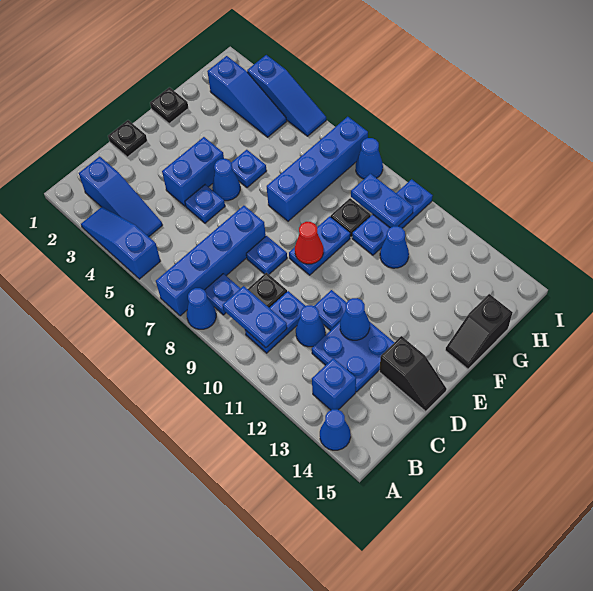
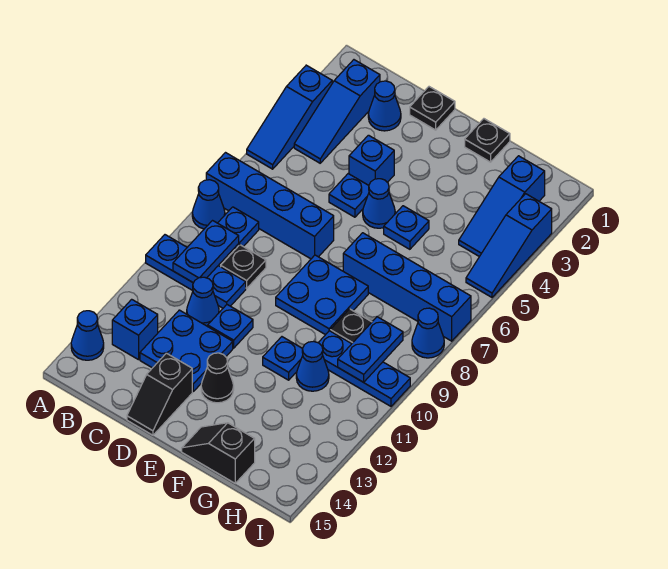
blue slope A3:A5 level 1 top 5 -> blue slope A3:A5 level 1 top 3
blue plate B10:C10 level 1 -> blue plate A10:C10 level 1
blue brick D4:E4 level 1 -> blue brick D4 level 1
blue plate D8 level 1 -> blue plate F11 level 1
blue cone D12 level 2 -> blue cone C2 level 1
blue plate E9:F9 level 1 -> blue plate E8:F9 level 1
red cone E9 level 2 -> none
none -> black cone E13 level 1

